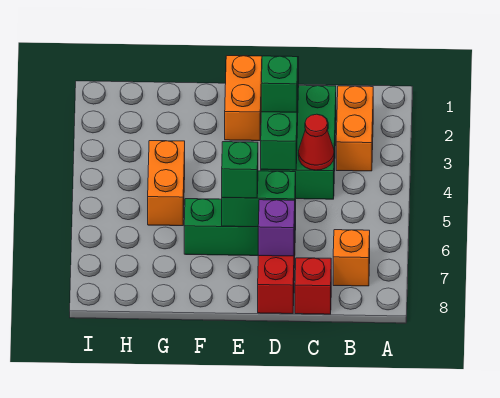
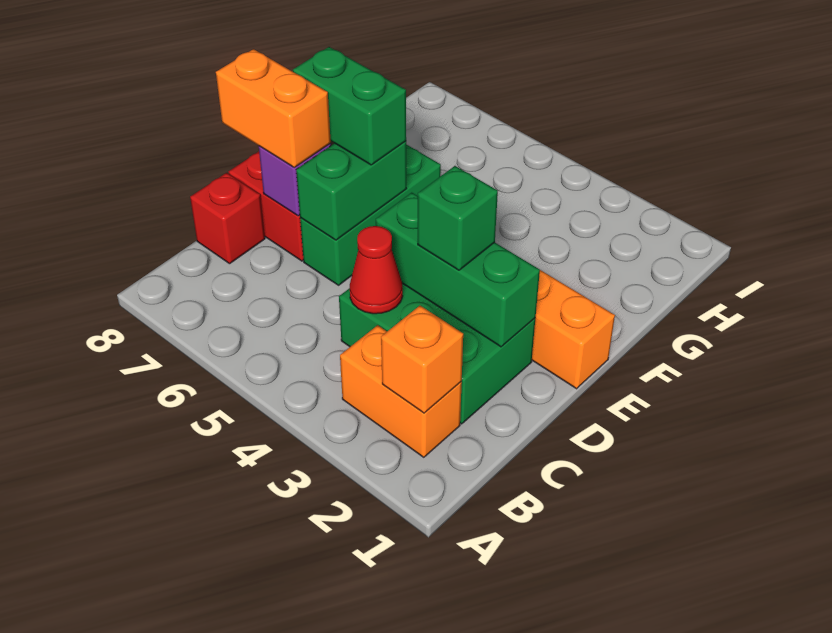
orange brick B7 level 1 -> orange brick B2 level 2
green brick E6 level 3 -> green brick E6:E7 level 3
orange brick G4:G5 level 1 -> orange brick D7:D8 level 3

